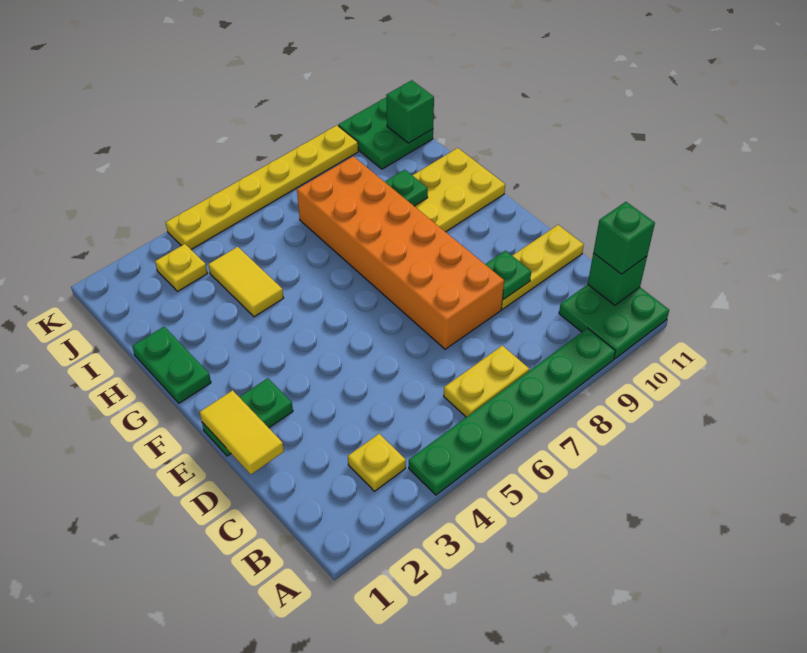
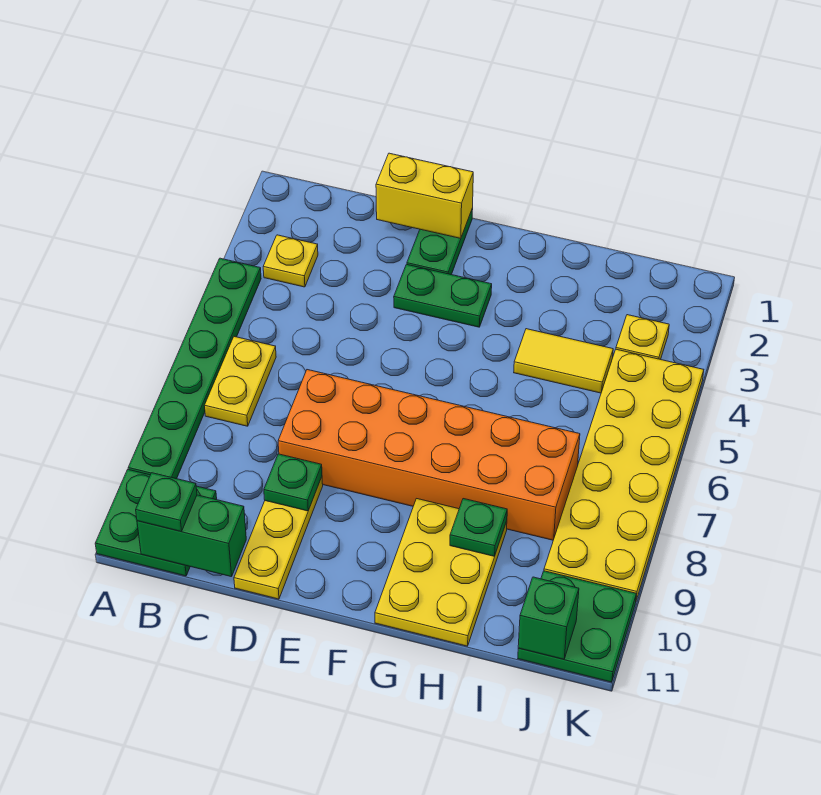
green brick B11 level 2 -> green brick B11:C11 level 2
green brick B11 level 3 -> green plate B11 level 3
yellow tile D1:E1 level 2 -> yellow brick D1:E1 level 2
green plate G1:H1 level 1 -> green plate E3:F3 level 1
yellow plate K4:K9 level 1 -> yellow plate J4:K9 level 1

